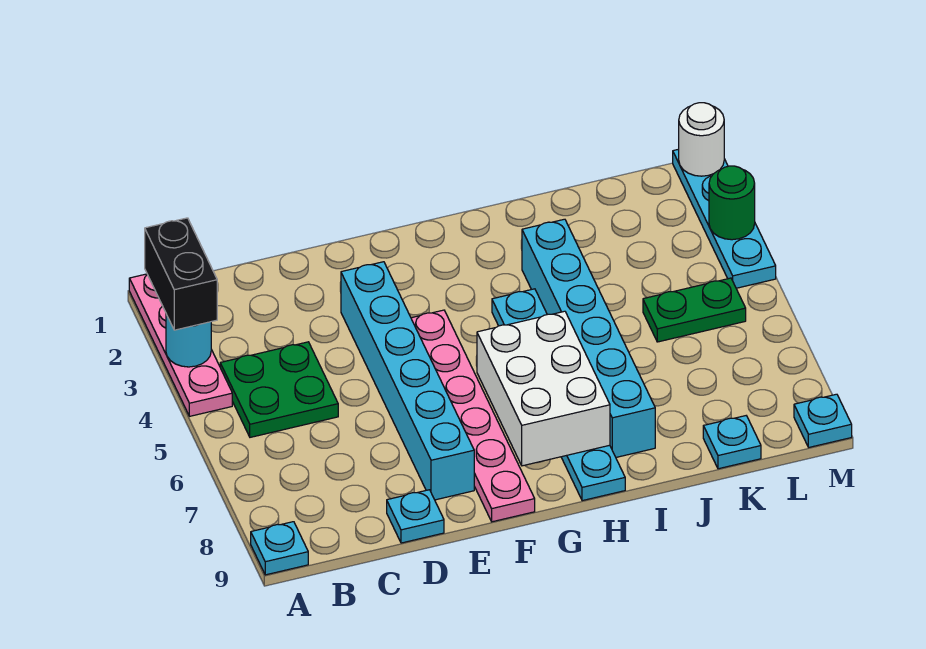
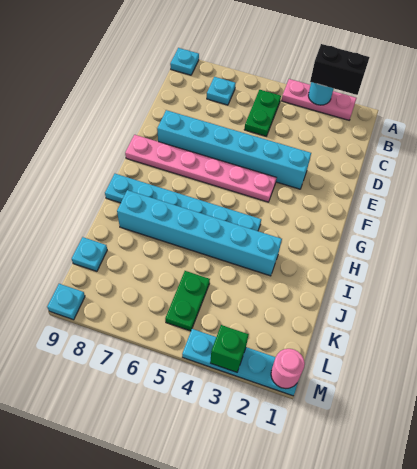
pink plate A1:A4 level 1 -> pink plate A2:A4 level 1
green plate B4:C5 level 1 -> green plate B5:C5 level 1
cyan plate D9 level 1 -> cyan plate B7 level 1
white brick G6:H8 level 2 -> none
white round brick M1 level 2 -> pink round brick M1 level 2
green round brick M3 level 2 -> green brick M3 level 2

